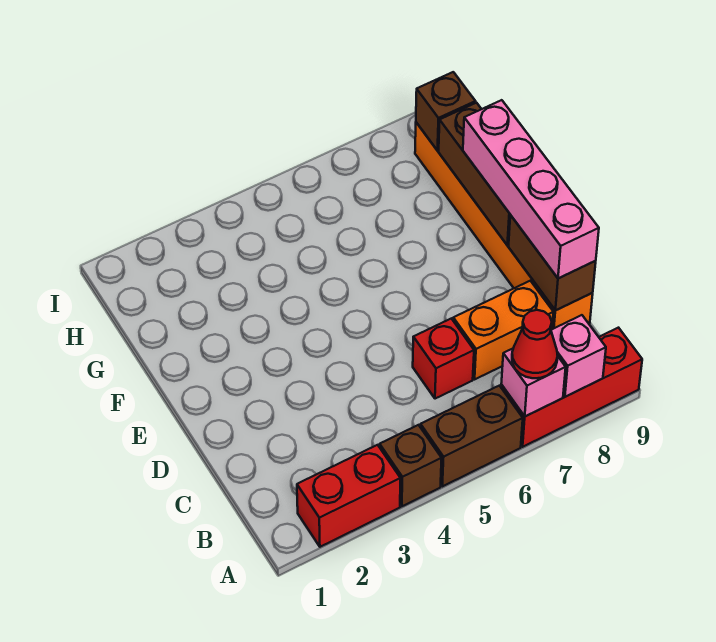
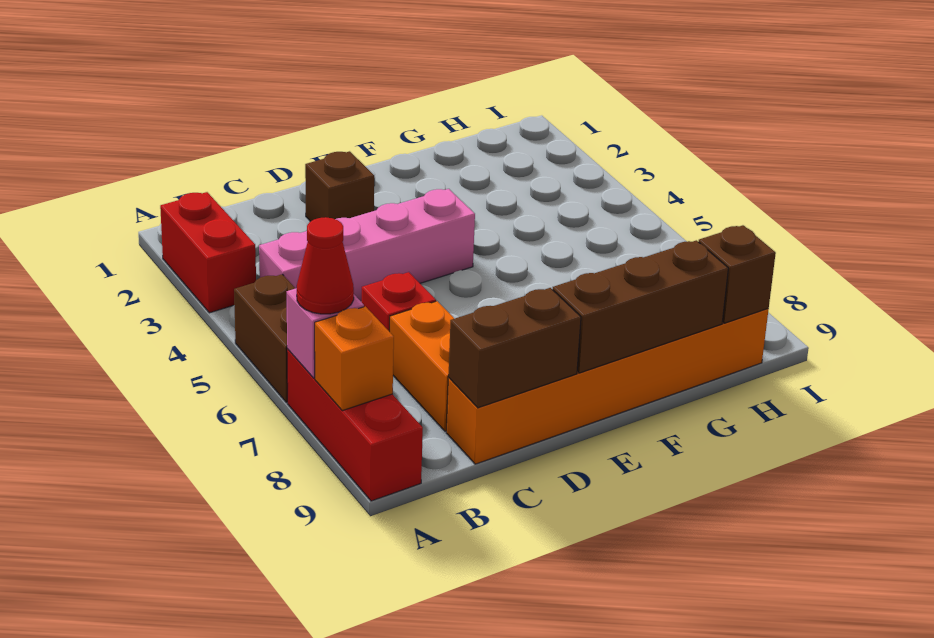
brown brick A4 level 1 -> brown brick D2 level 1
pink brick A8 level 2 -> orange brick A8 level 2
pink brick C9:F9 level 3 -> pink brick B4:E4 level 1

